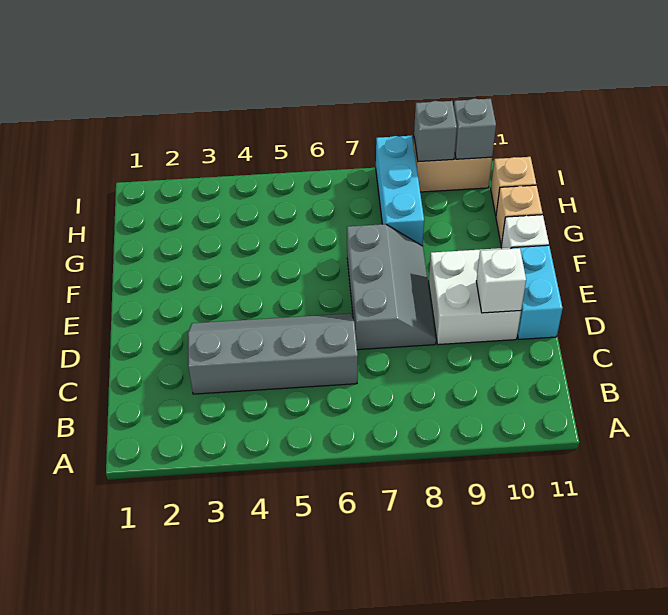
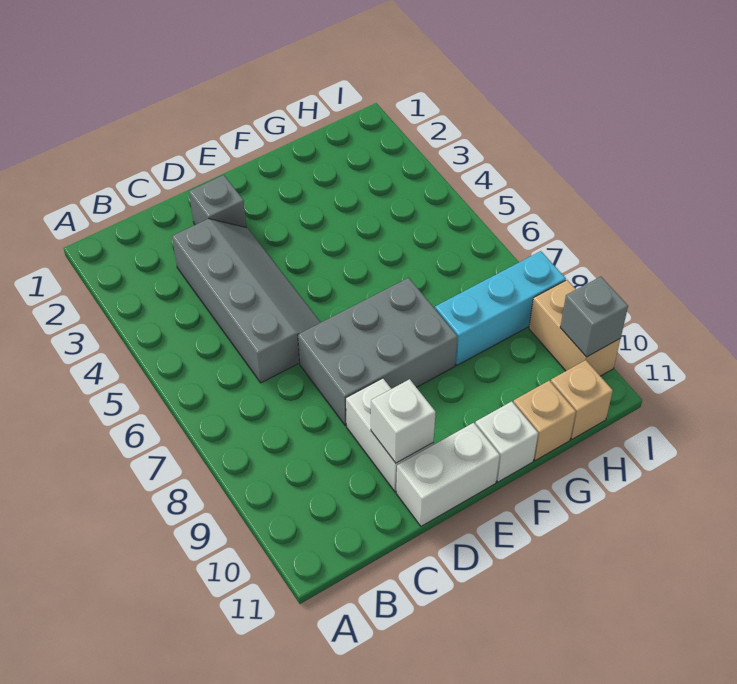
grey slope D7:F8 level 1 top 7 -> grey brick D7:F8 level 1
white brick D9:E10 level 1 -> white brick D9:D10 level 1
cyan brick D11:E11 level 1 -> white brick D11:E11 level 1
grey brick I9 level 2 -> grey brick D2 level 1

